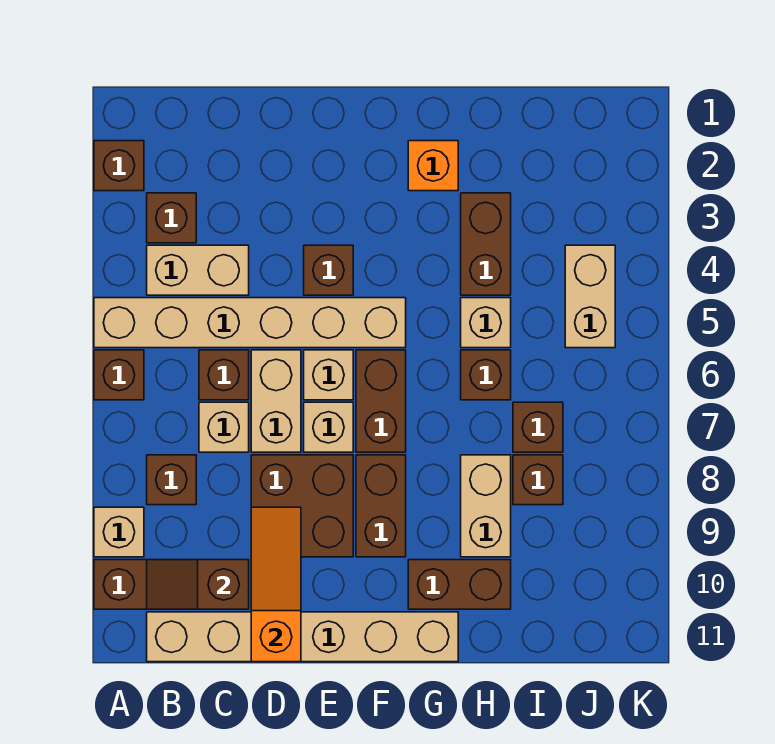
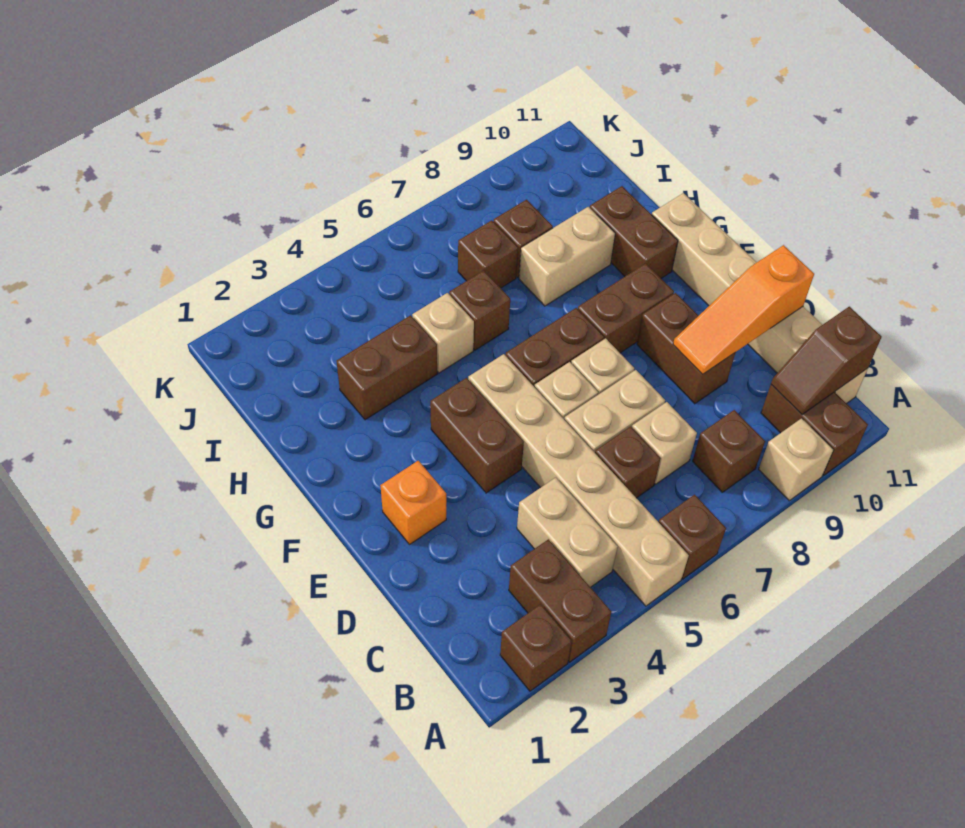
brown brick B3 level 1 -> brown brick A3:B3 level 1
brown slope B10:C10 level 2 top C -> brown slope B10:B11 level 2 top 11
brown brick D8:E9 level 1 -> brown brick D9:E9 level 1
brown brick E4 level 1 -> brown brick E4:F4 level 1
orange brick G2 level 1 -> orange brick E2 level 1
tan brick J4:J5 level 1 -> none

